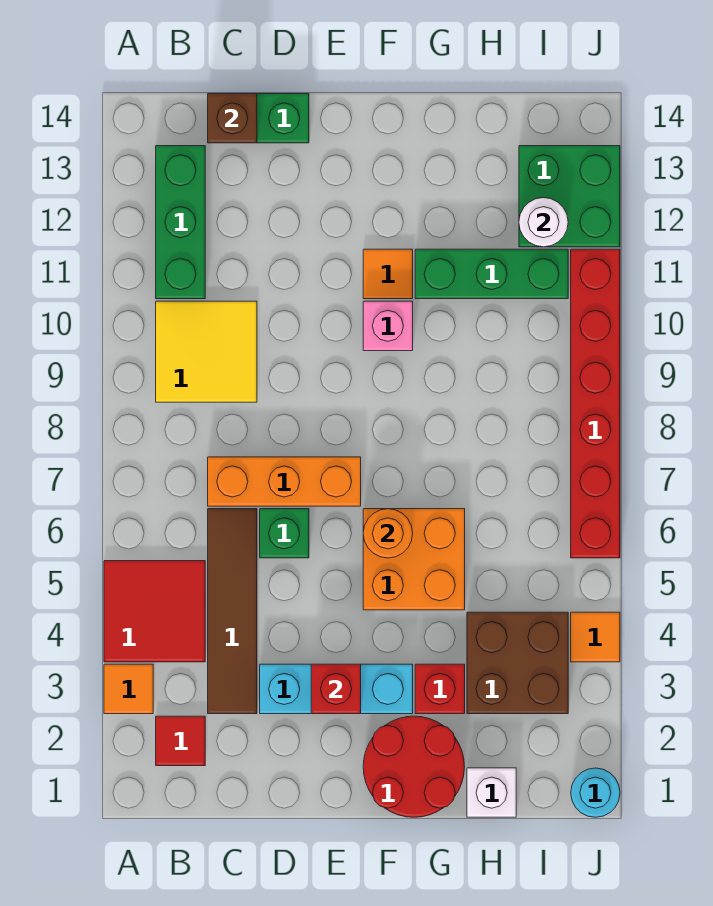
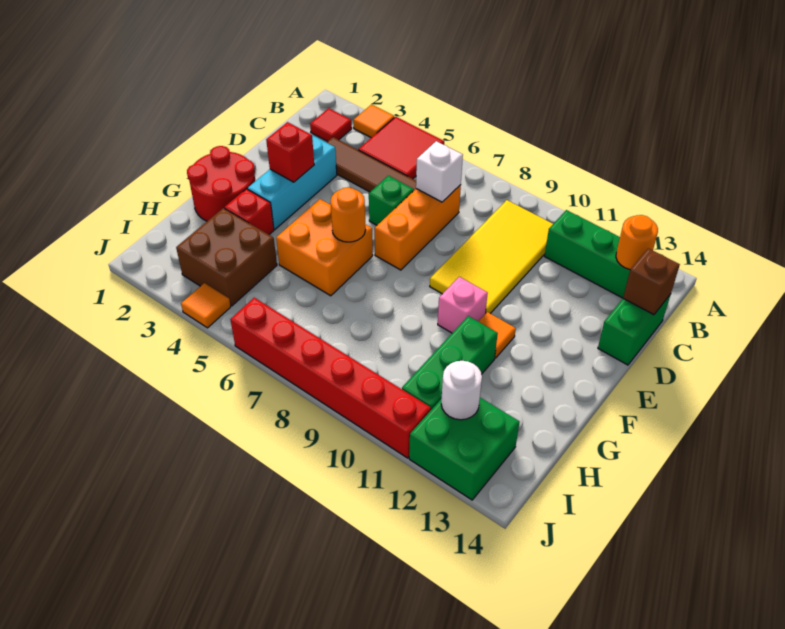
yellow tile B9:C10 level 1 -> yellow tile B9:E10 level 1
none -> orange round brick B13 level 2
white brick H1 level 1 -> white brick C7 level 2
cyan round brick J1 level 1 -> none

